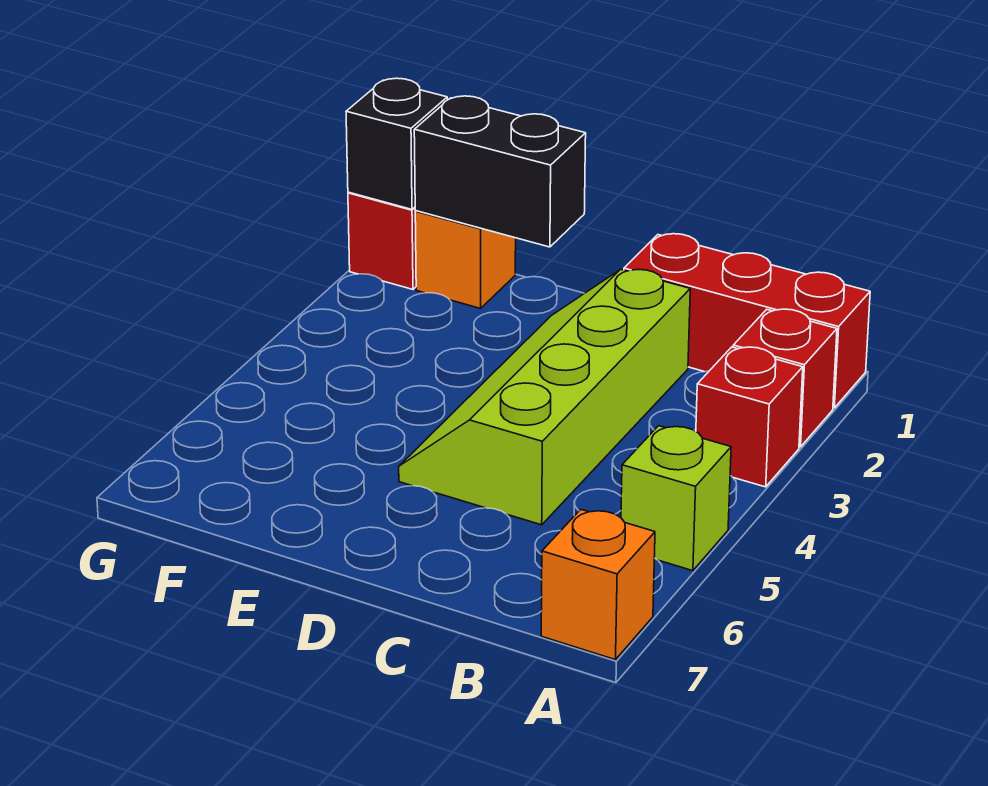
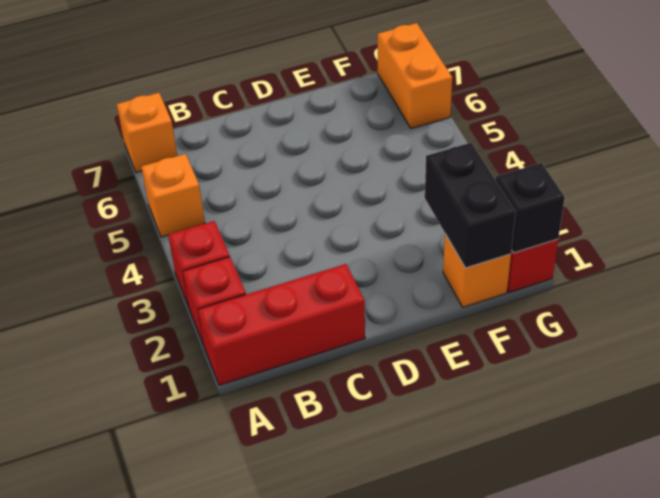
lime brick A5 level 1 -> orange brick A5 level 1
lime slope C2:D5 level 1 top C -> none
black brick E1:F1 level 2 -> black brick F1:F2 level 2
none -> orange brick G6:G7 level 1

